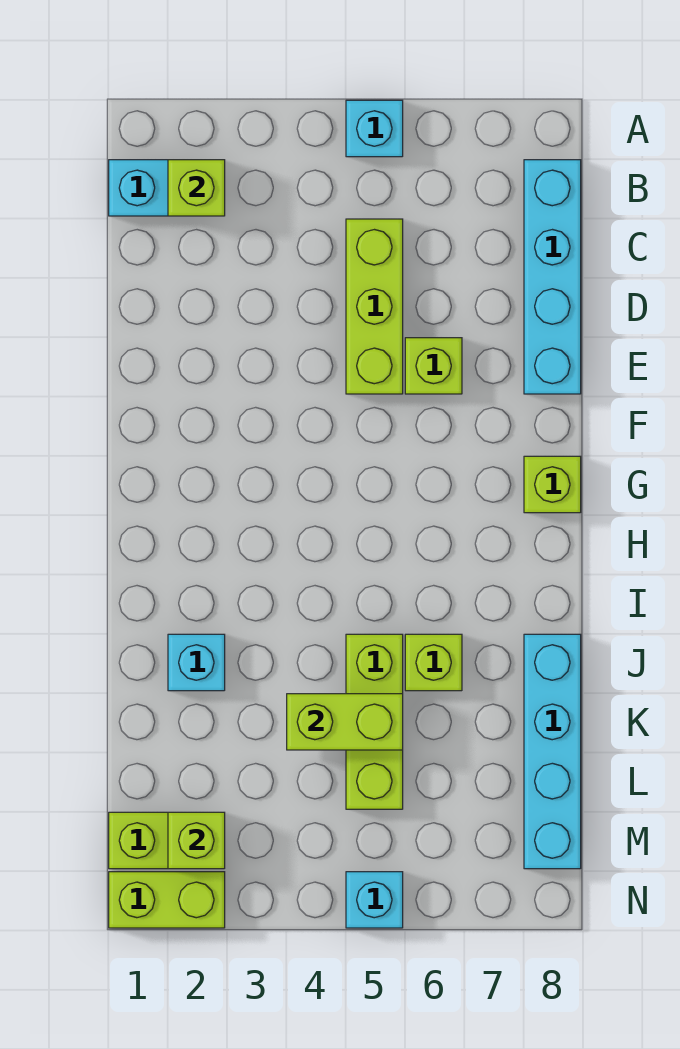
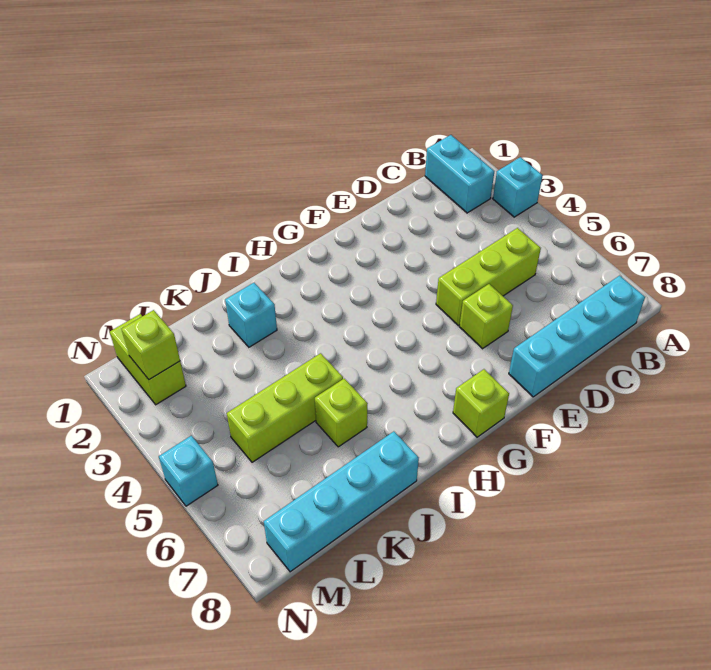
cyan brick A5 level 1 -> cyan brick A3 level 1
lime brick B2 level 2 -> none
lime brick K4:K5 level 2 -> none
lime brick N1:N2 level 1 -> none

